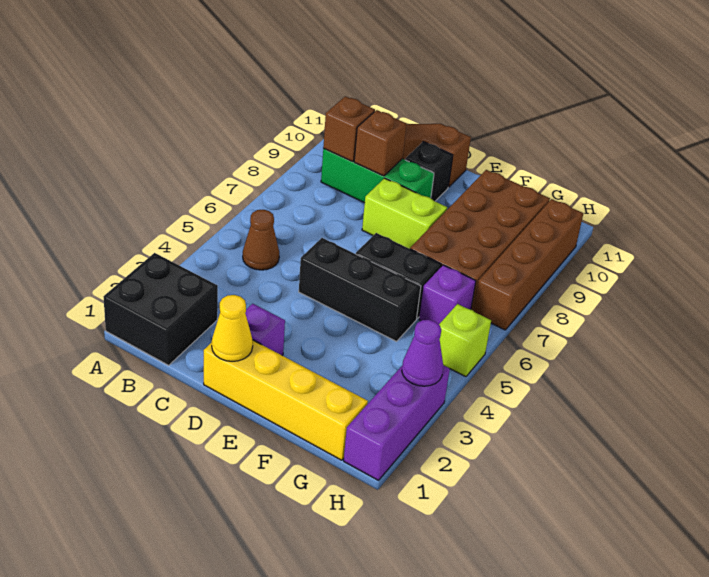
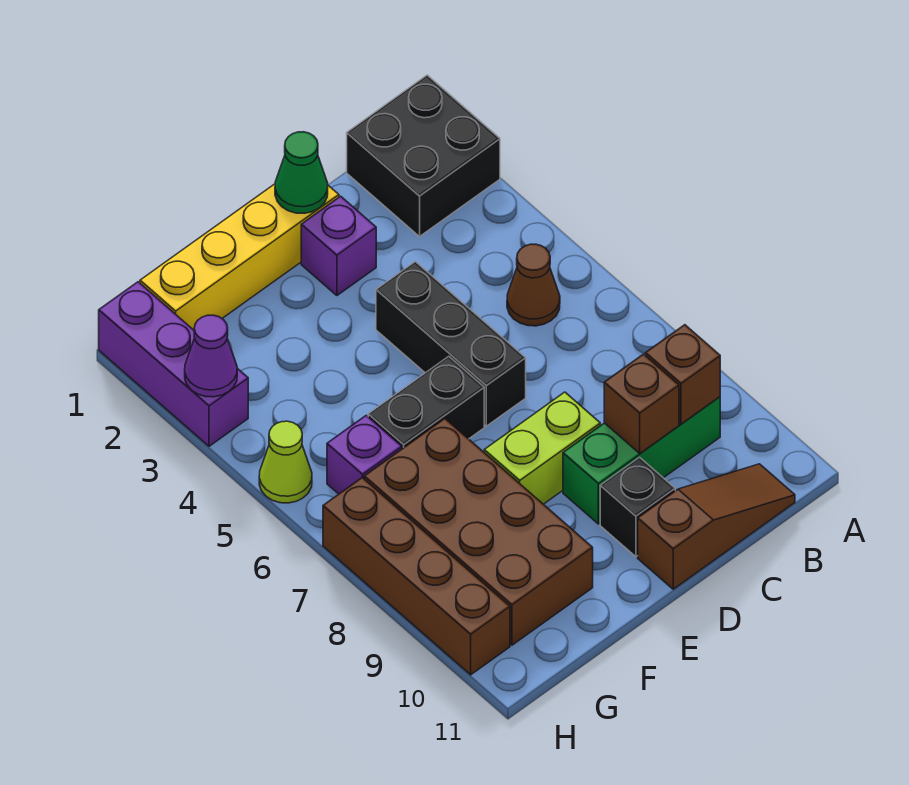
yellow cone D1 level 2 -> green cone D1 level 2
black brick D5:F5 level 1 -> black brick D4:D6 level 1
lime brick H5 level 1 -> lime cone H5 level 1

